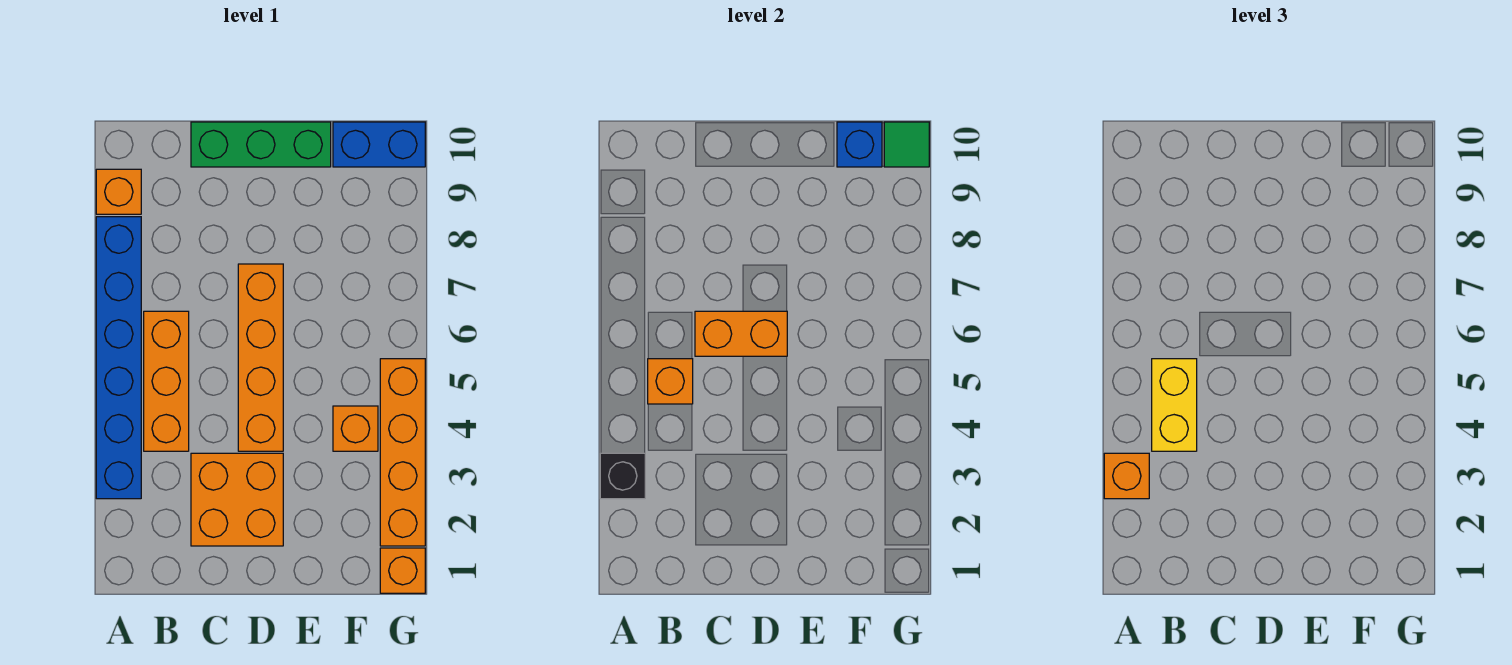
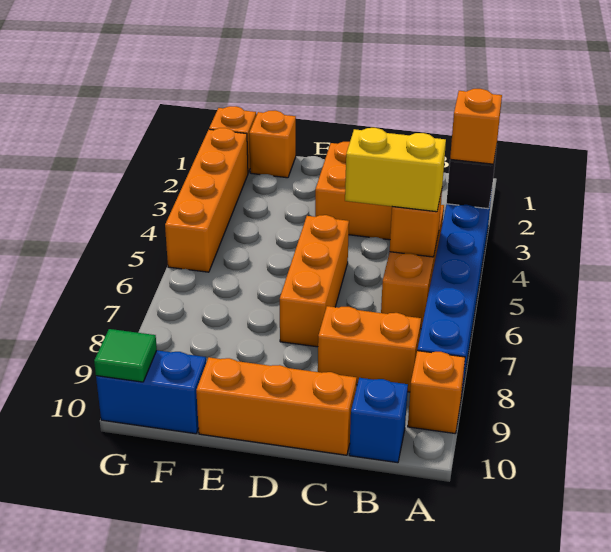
yellow brick B4:B5 level 3 -> yellow brick B5:C5 level 3
orange brick C6:D6 level 2 -> orange brick B8:C8 level 1
green brick C10:E10 level 1 -> orange brick C10:E10 level 1
orange brick D4:D7 level 1 -> orange brick D5:D7 level 1
orange brick F4 level 1 -> orange brick F1 level 1
blue brick F10 level 2 -> blue brick B10 level 1

